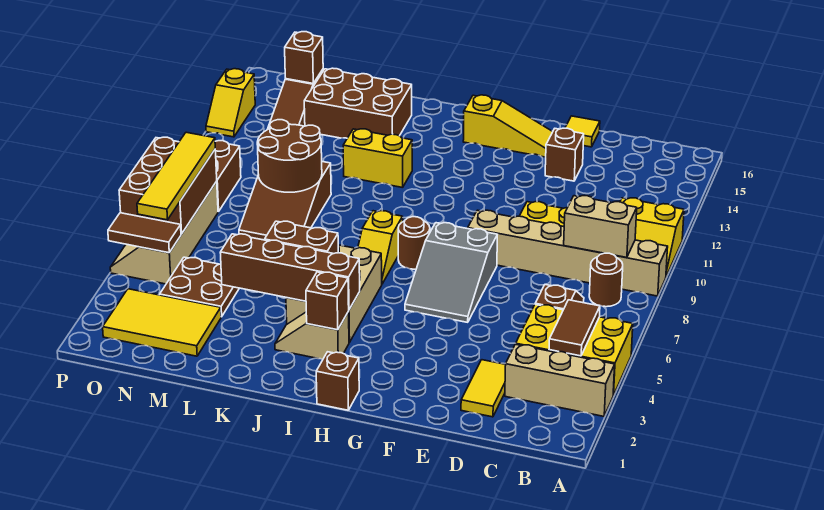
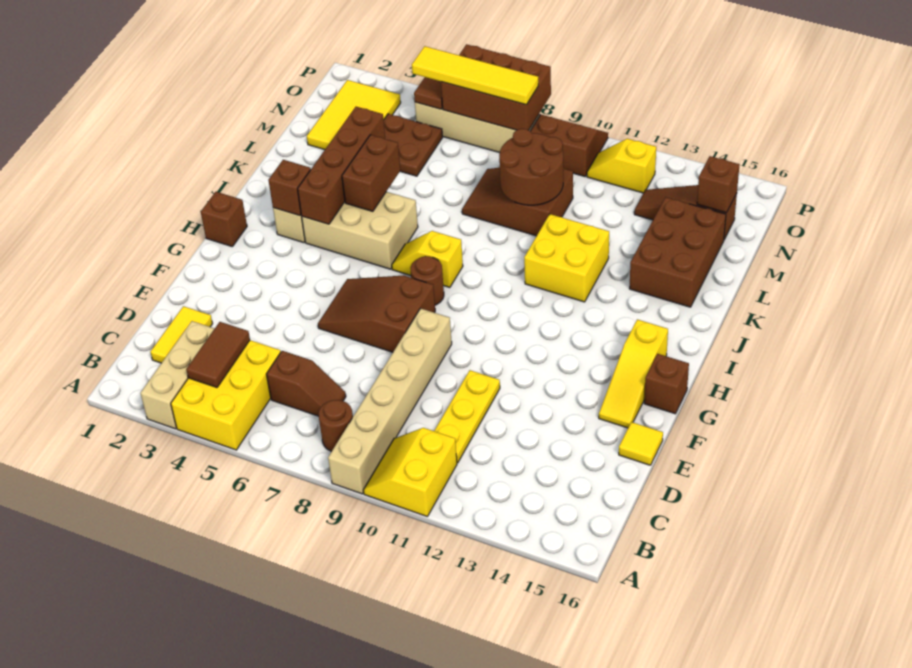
brown tile B4:B5 level 2 -> brown tile B4:C4 level 2
tan brick B9:C9 level 2 -> none
yellow tile D2:D3 level 1 -> yellow tile C2:D2 level 1
brown brick E14 level 1 -> brown brick G16 level 1
grey slope F6:G8 level 1 top 8 -> brown slope F6:G8 level 1 top 8
yellow brick J12:K12 level 1 -> yellow brick J11:K12 level 1
yellow slope P13:P14 level 1 top 14 -> yellow slope O11:O12 level 1 top 12

